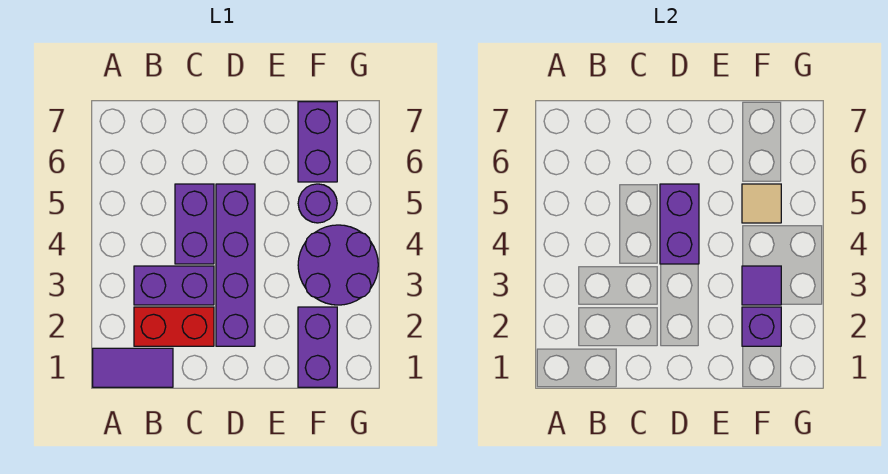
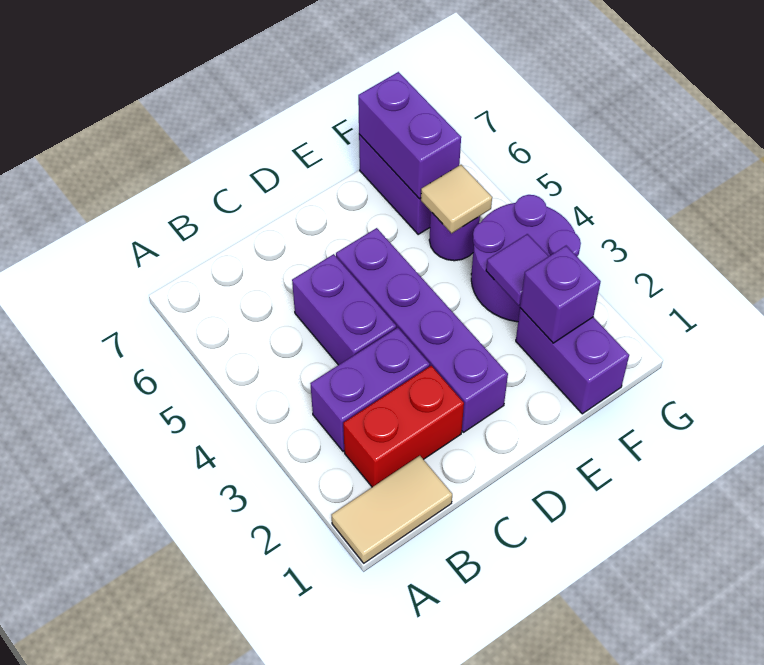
purple tile A1:B1 level 1 -> tan tile A1:B1 level 1
purple brick D4:D5 level 2 -> purple brick F6:F7 level 2

